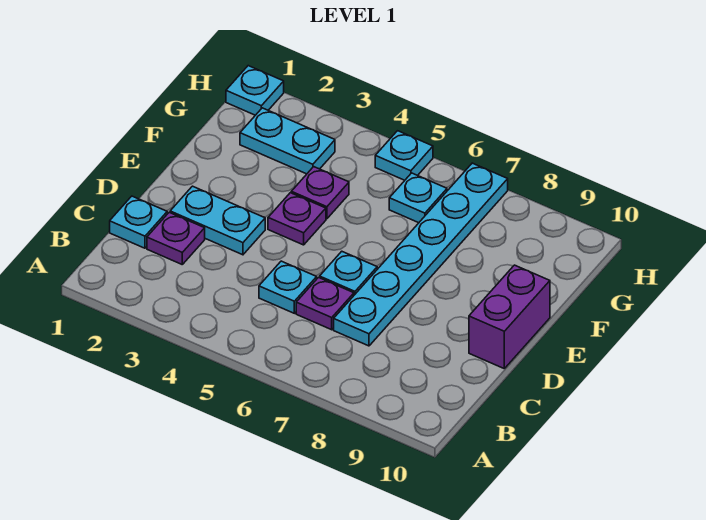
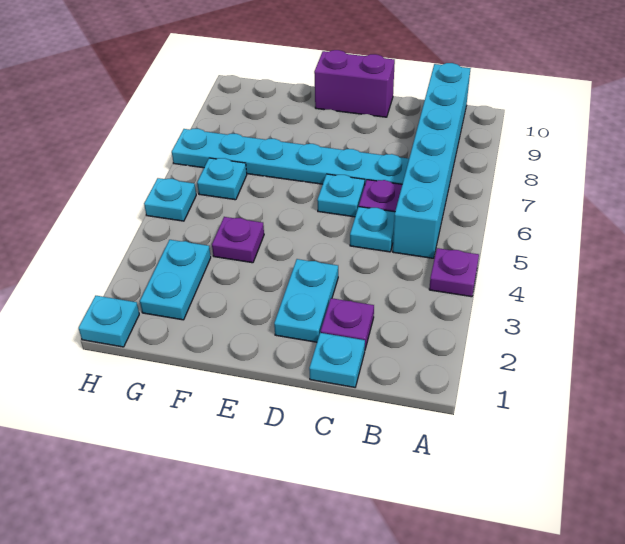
none -> cyan brick B5:B10 level 1
purple plate E4 level 1 -> purple plate A4 level 1

